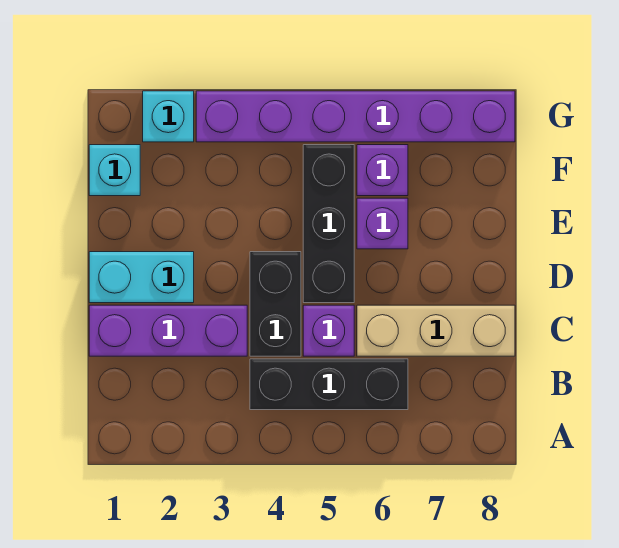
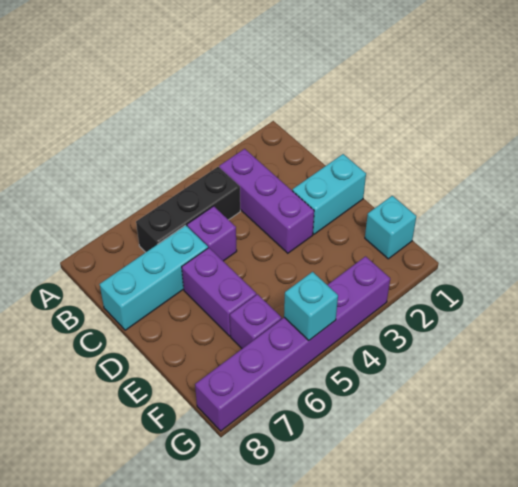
purple brick C1:C3 level 1 -> purple brick B3:D3 level 1
black brick C4:D4 level 1 -> none
tan brick C6:C8 level 1 -> cyan brick C6:C8 level 1
black brick D5:F5 level 1 -> none
purple brick E6 level 1 -> purple brick D6:E6 level 1
cyan brick G2 level 1 -> cyan brick G5 level 2

